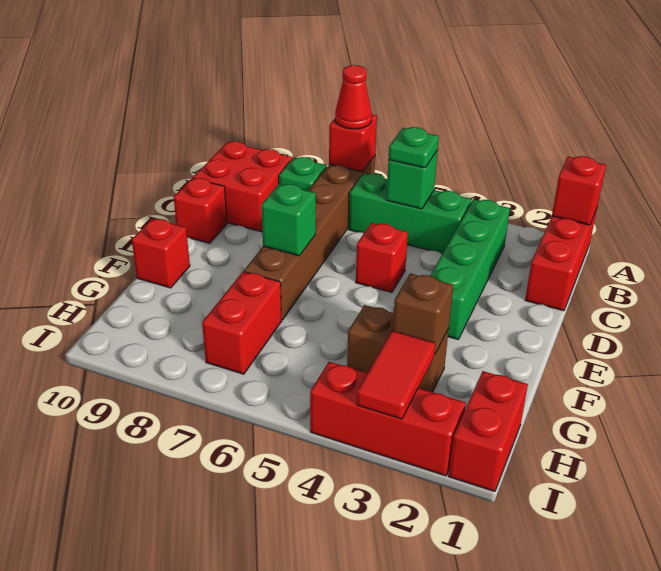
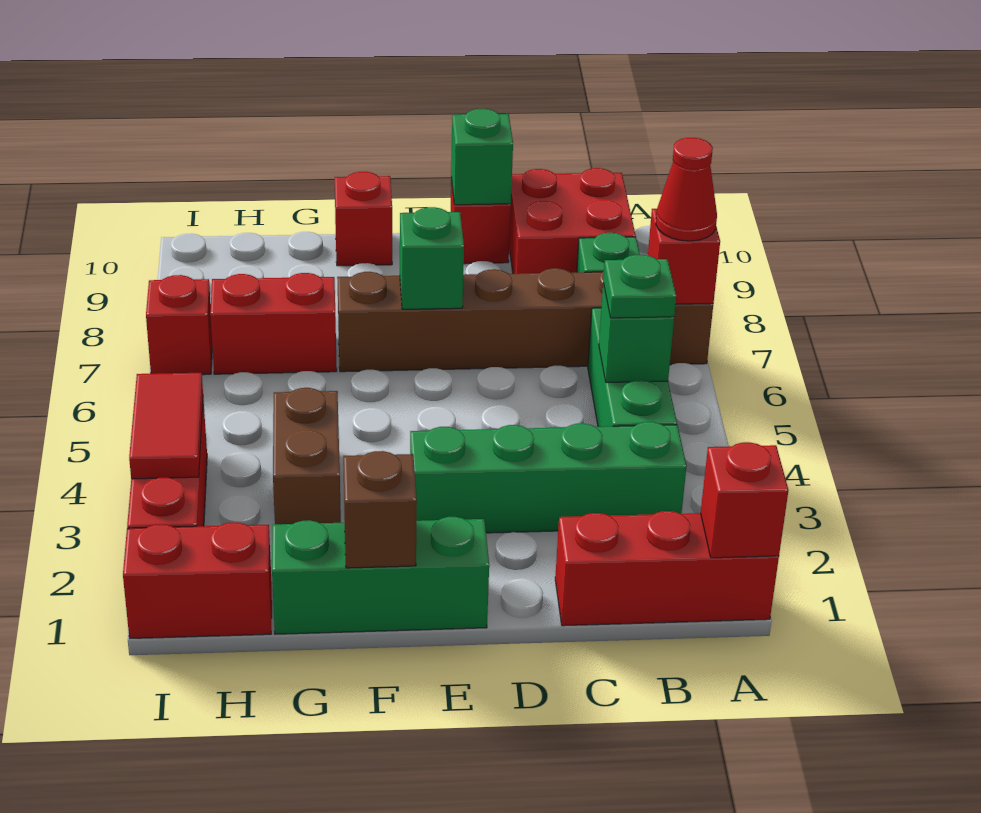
red brick D5 level 1 -> red brick I7 level 1
none -> green brick D10 level 2
none -> green brick E1:G1 level 1
brown brick G3 level 2 -> brown brick F1 level 2
red tile H3:I3 level 2 -> red tile I3:I4 level 2

